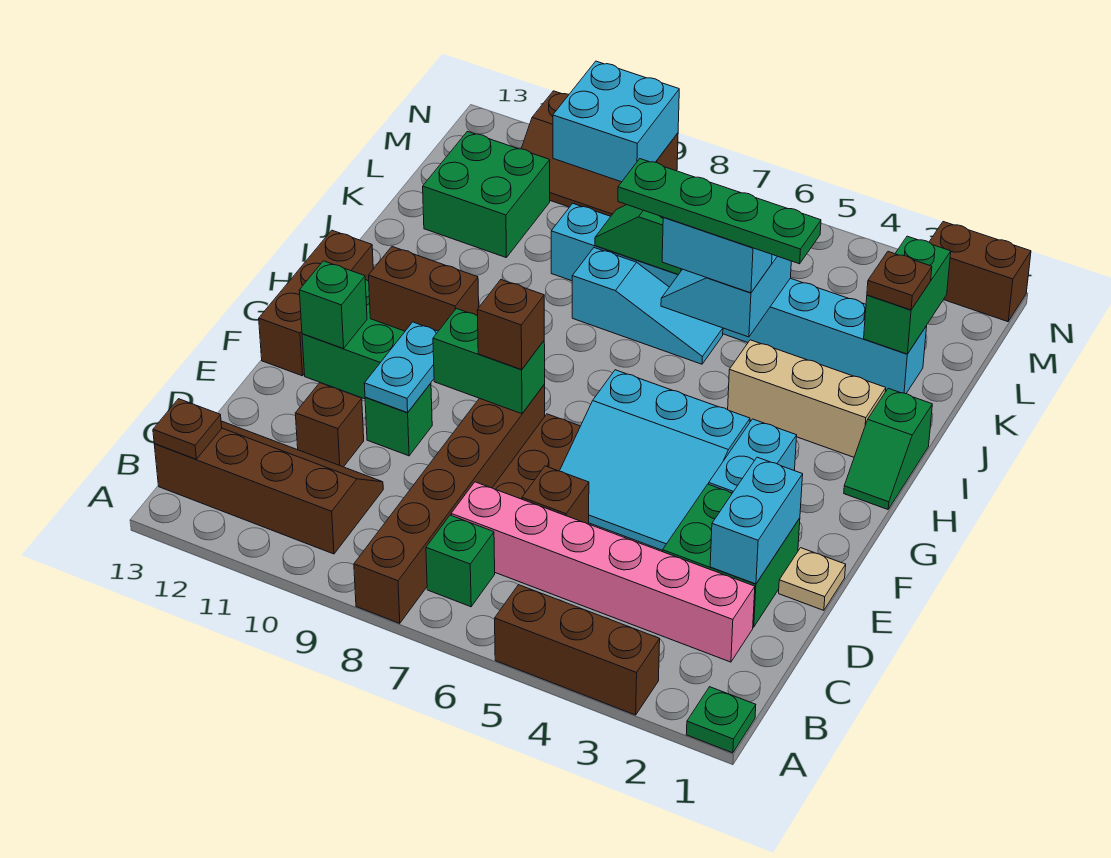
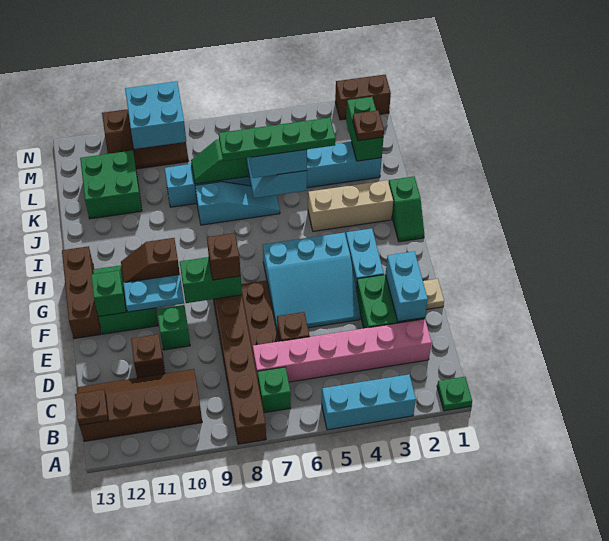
brown brick A3:A5 level 1 -> cyan brick A3:A5 level 1
cyan plate E10:F10 level 2 -> cyan plate F10:F11 level 2
brown brick G10:G11 level 2 -> brown slope G10:G11 level 2 top 10

